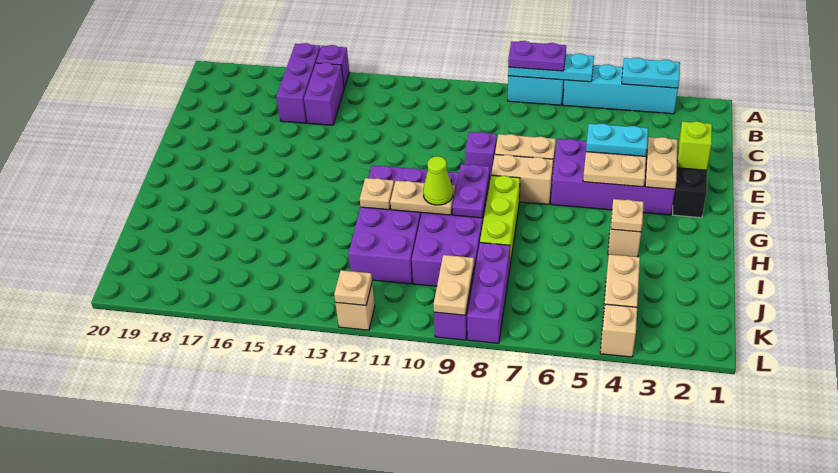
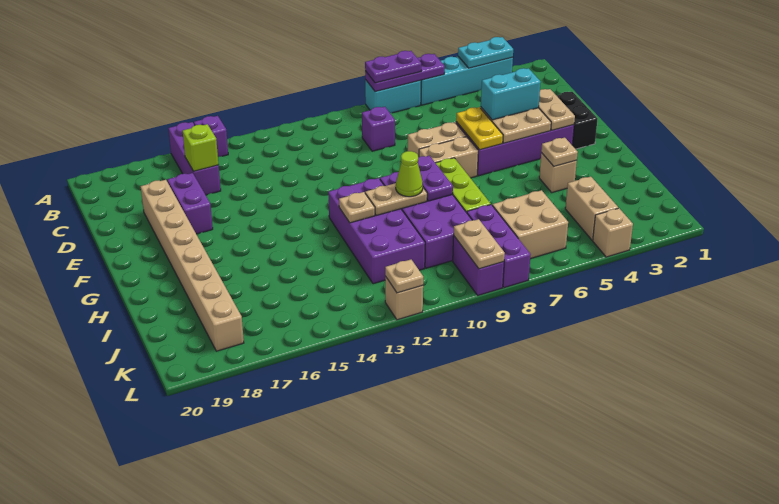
cyan plate A6:A8 level 2 -> purple plate A6:A8 level 2
purple brick B15:C15 level 1 -> purple brick D17:E17 level 1
none -> tan brick D18:K18 level 1
lime brick E2 level 2 -> lime brick C16 level 2
cyan plate E4:E5 level 3 -> cyan brick E4:E5 level 3
none -> yellow plate E6:F6 level 2
purple brick E9 level 1 -> purple brick C9 level 1
none -> tan brick J6:K7 level 1

